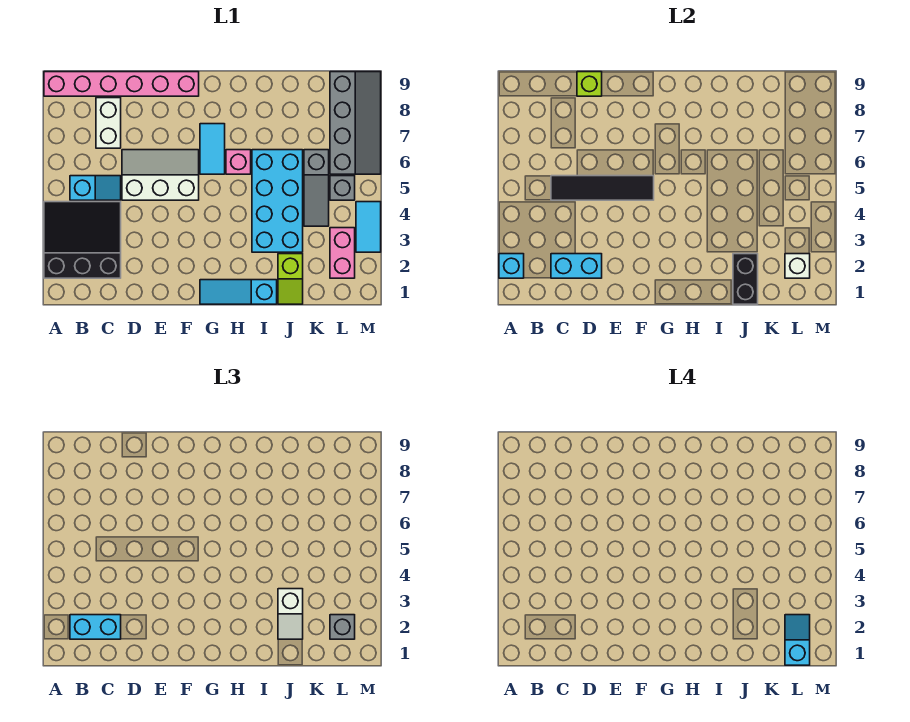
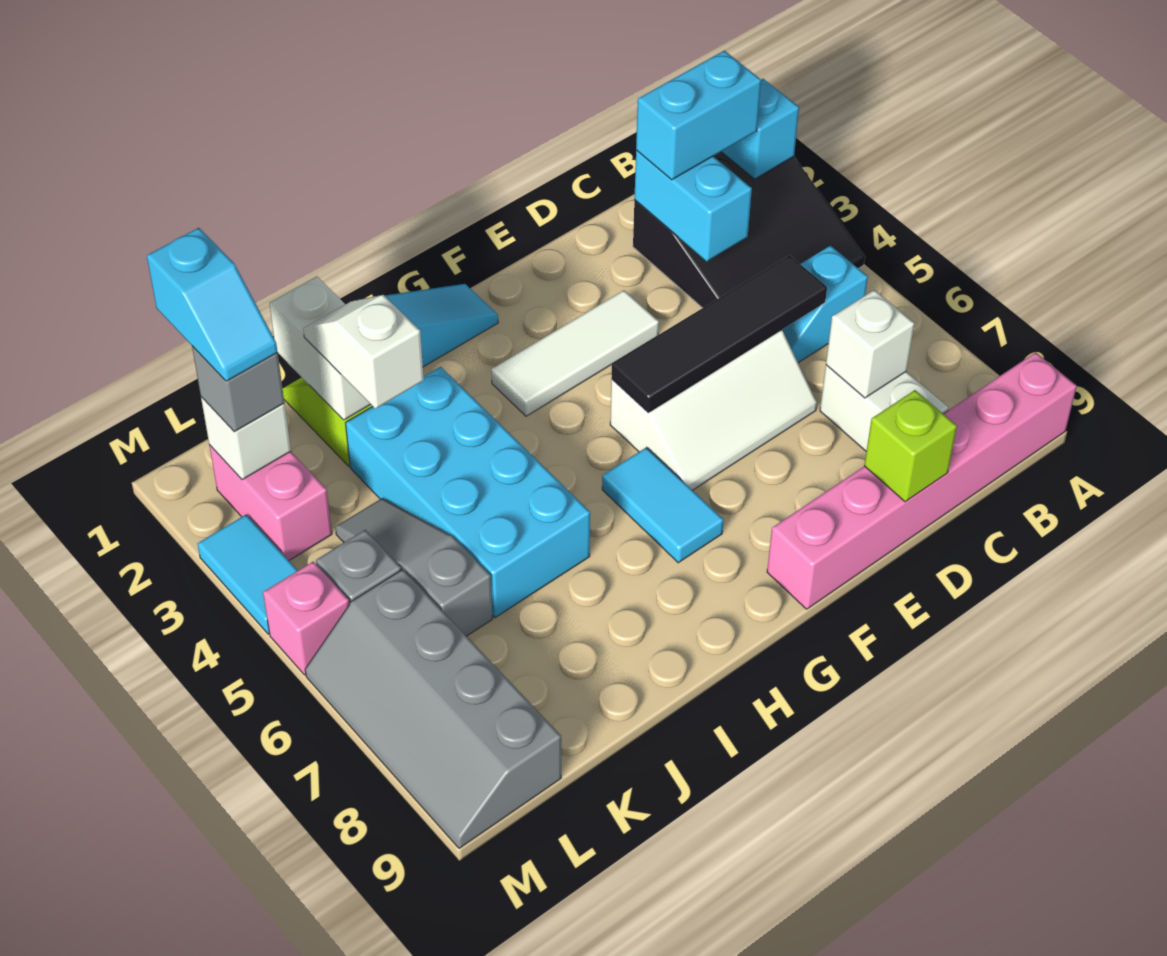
cyan brick C2:D2 level 2 -> cyan brick C2:C3 level 2
none -> white brick C7 level 2
none -> white tile E3:G3 level 1
pink brick H6 level 1 -> pink brick M5 level 1
black brick J1:J2 level 2 -> white brick J1:J2 level 2

